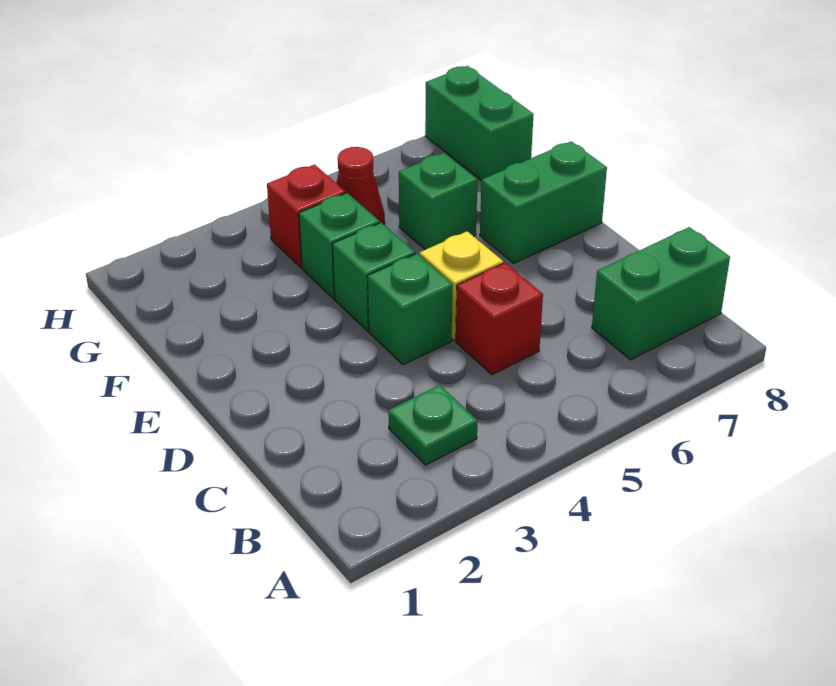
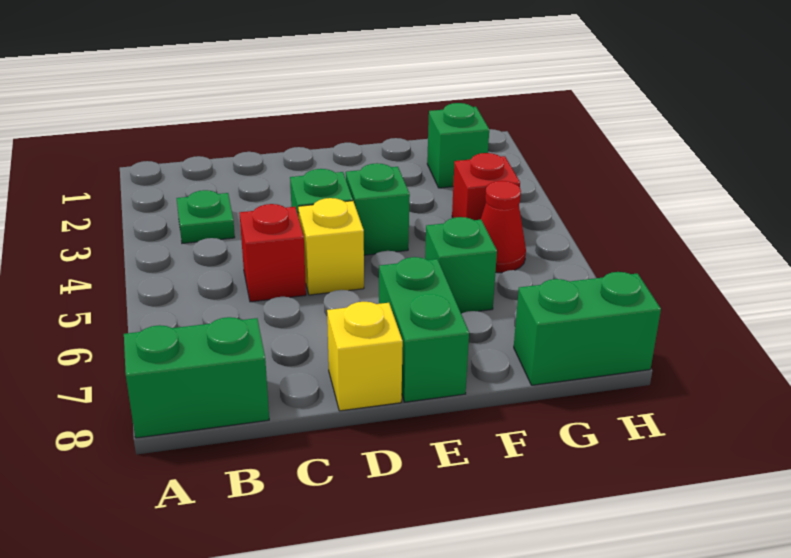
green brick B7:B8 level 1 -> green brick A8:B8 level 1
none -> yellow brick D8 level 1
green brick F4 level 1 -> green brick G2 level 1

